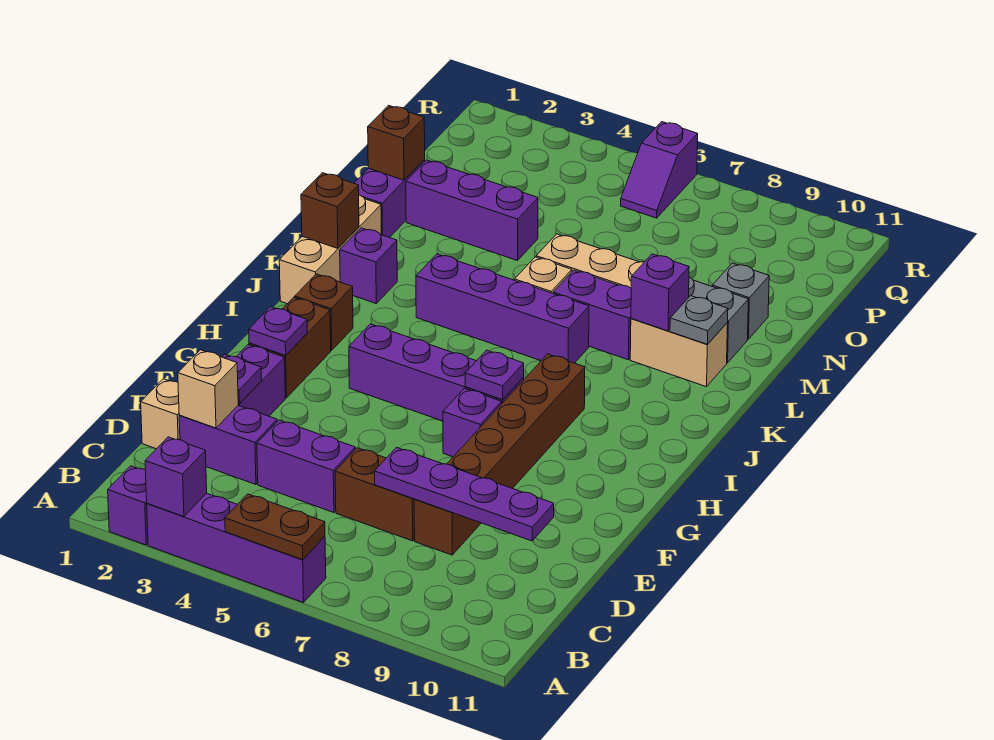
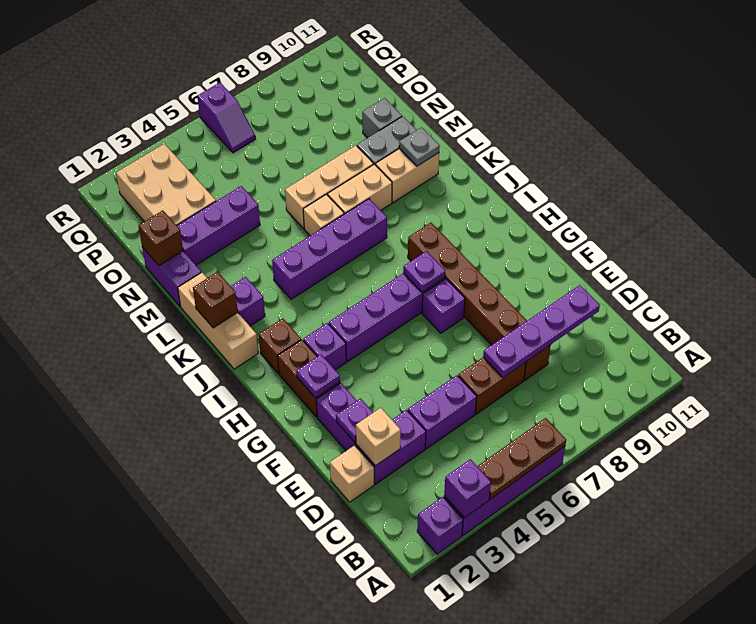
brown plate A5:A6 level 2 -> brown plate A4:A6 level 2
purple brick L7:L8 level 1 -> tan brick L7:L8 level 1
purple brick L9 level 2 -> purple brick H3 level 1
none -> tan brick O2:Q3 level 1

